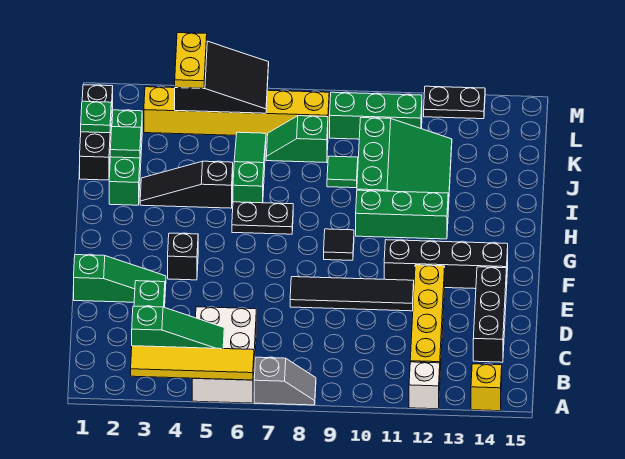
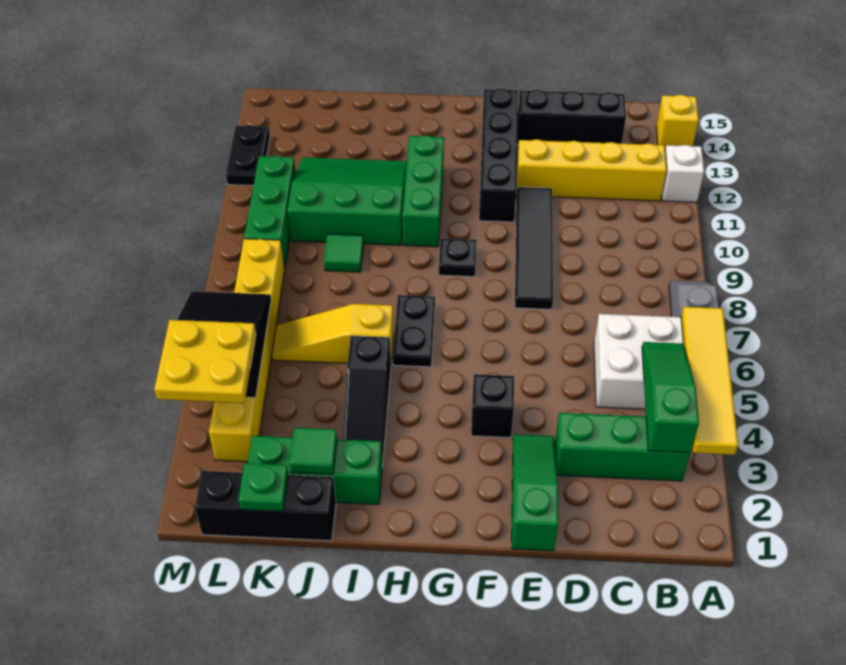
black tile G9 level 1 -> black plate G9 level 1
green slope I6:K6 level 1 top I -> yellow slope I6:K6 level 1 top I
green slope K7:K8 level 1 top 8 -> none
yellow plate L4:M4 level 3 -> yellow plate L3:M4 level 3

